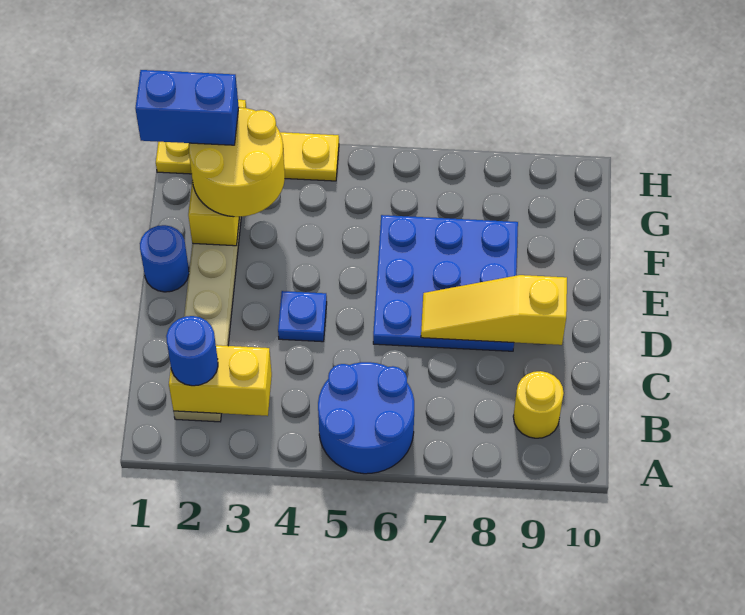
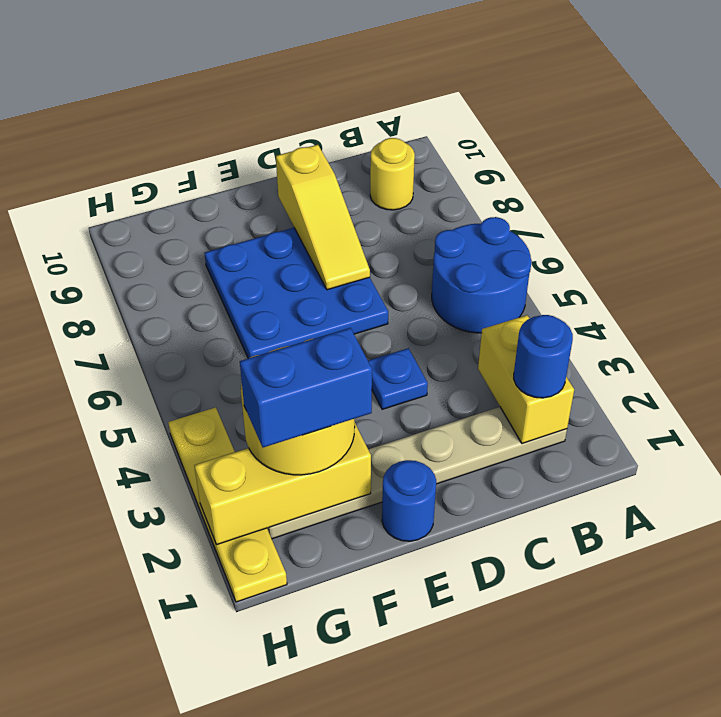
blue brick G1:G2 level 4 -> blue brick F2:G2 level 4

